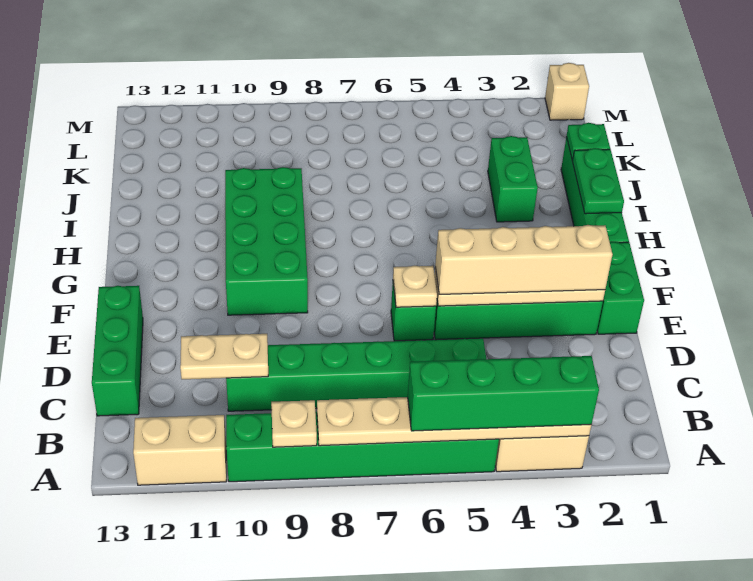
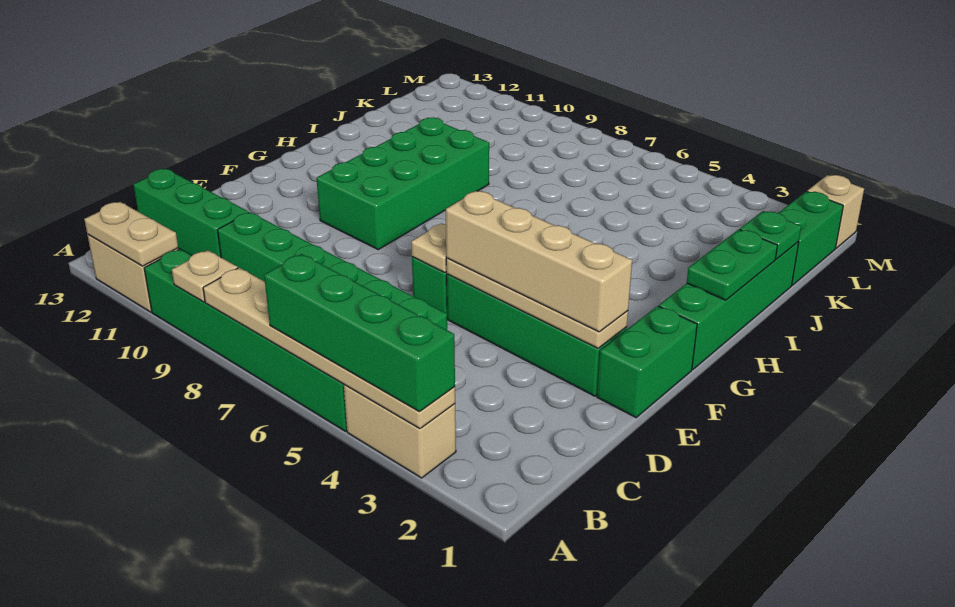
tan plate C10:C11 level 2 -> tan plate A11:A12 level 2
green brick C13:E13 level 1 -> green brick C11:C13 level 1
green brick I3:J3 level 1 -> green brick K1:L1 level 1

